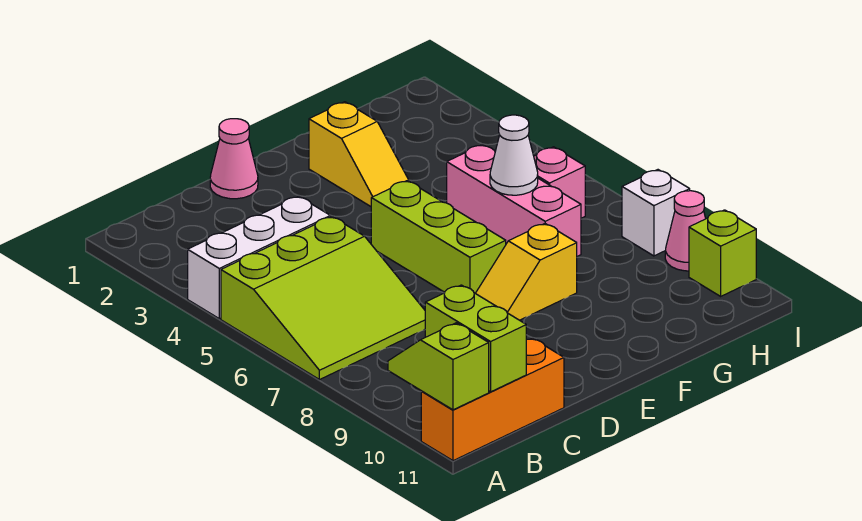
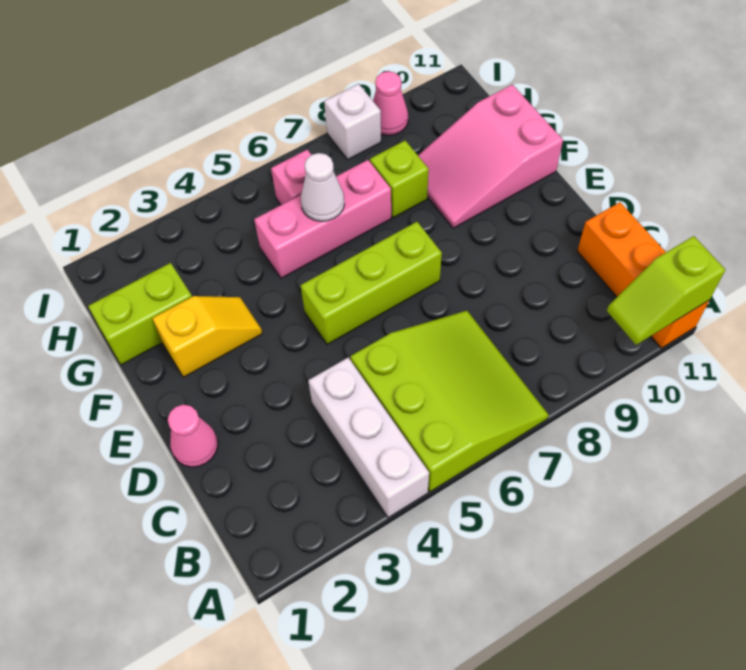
lime brick B10:B11 level 2 -> lime brick G1:G2 level 1
yellow slope E8:F8 level 1 top F -> none
none -> pink slope F9:G11 level 1 top 11
lime brick I10 level 1 -> lime brick G8 level 1

